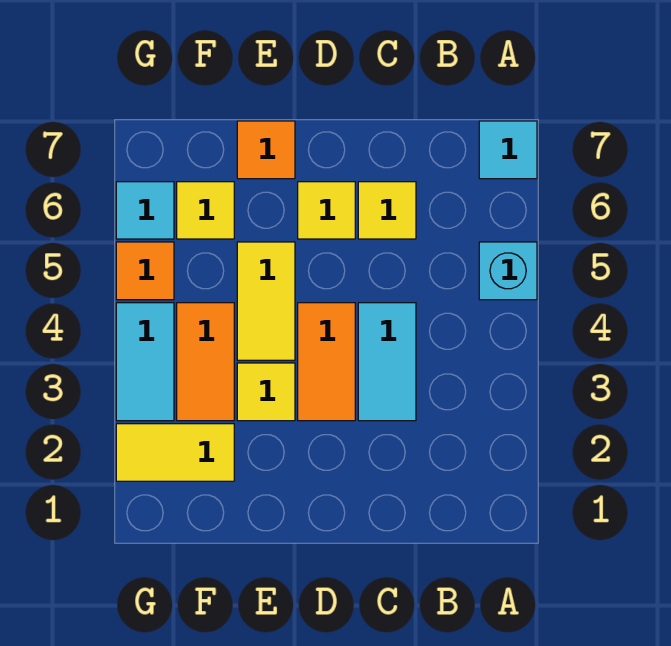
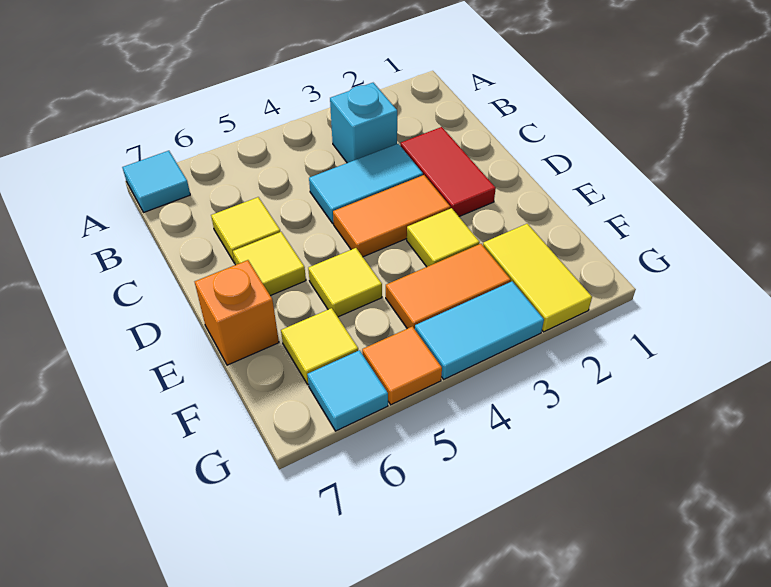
cyan brick A5 level 1 -> cyan brick B3 level 1
none -> red tile C2:D2 level 1
yellow tile E4:E5 level 1 -> yellow tile E5 level 1
orange tile E7 level 1 -> orange brick E7 level 1

